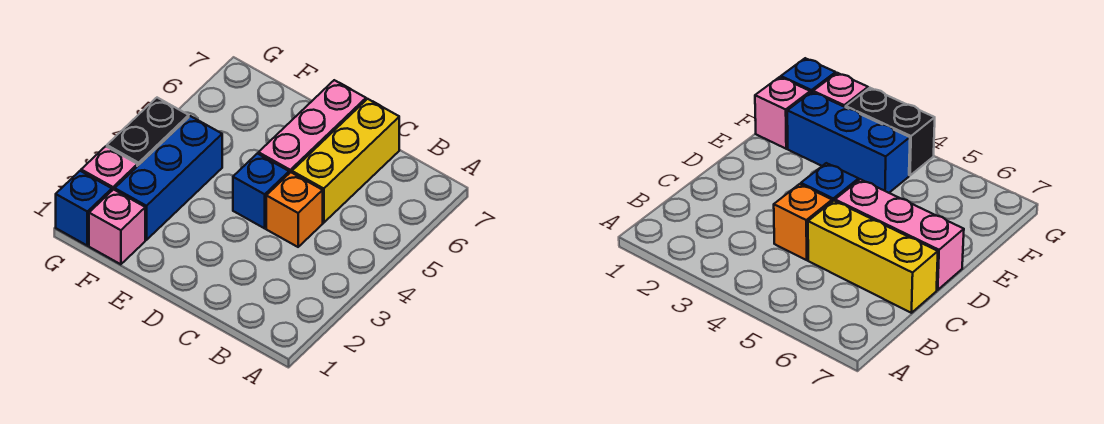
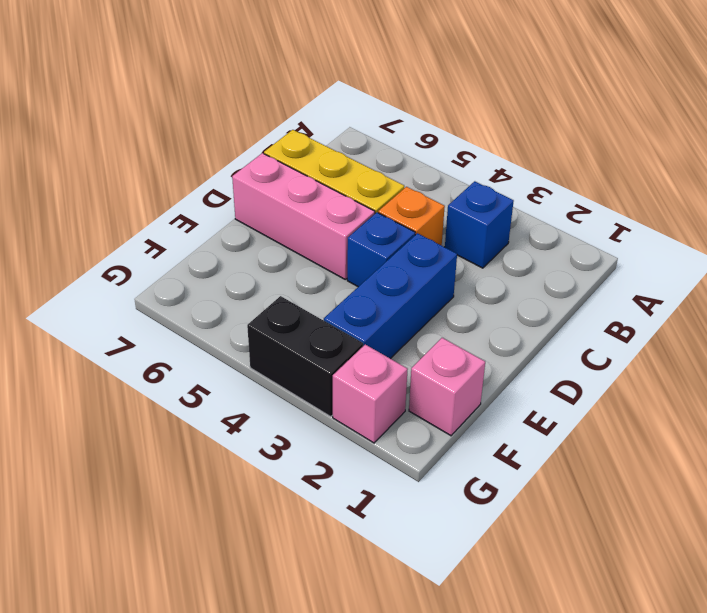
blue brick F2:F4 level 1 -> blue brick D3:F3 level 1
blue brick G1 level 1 -> blue brick B3 level 1

